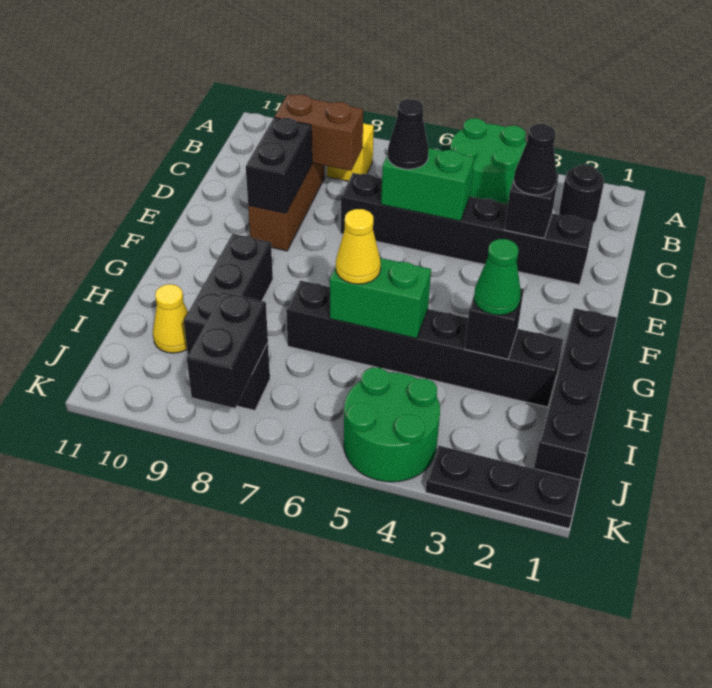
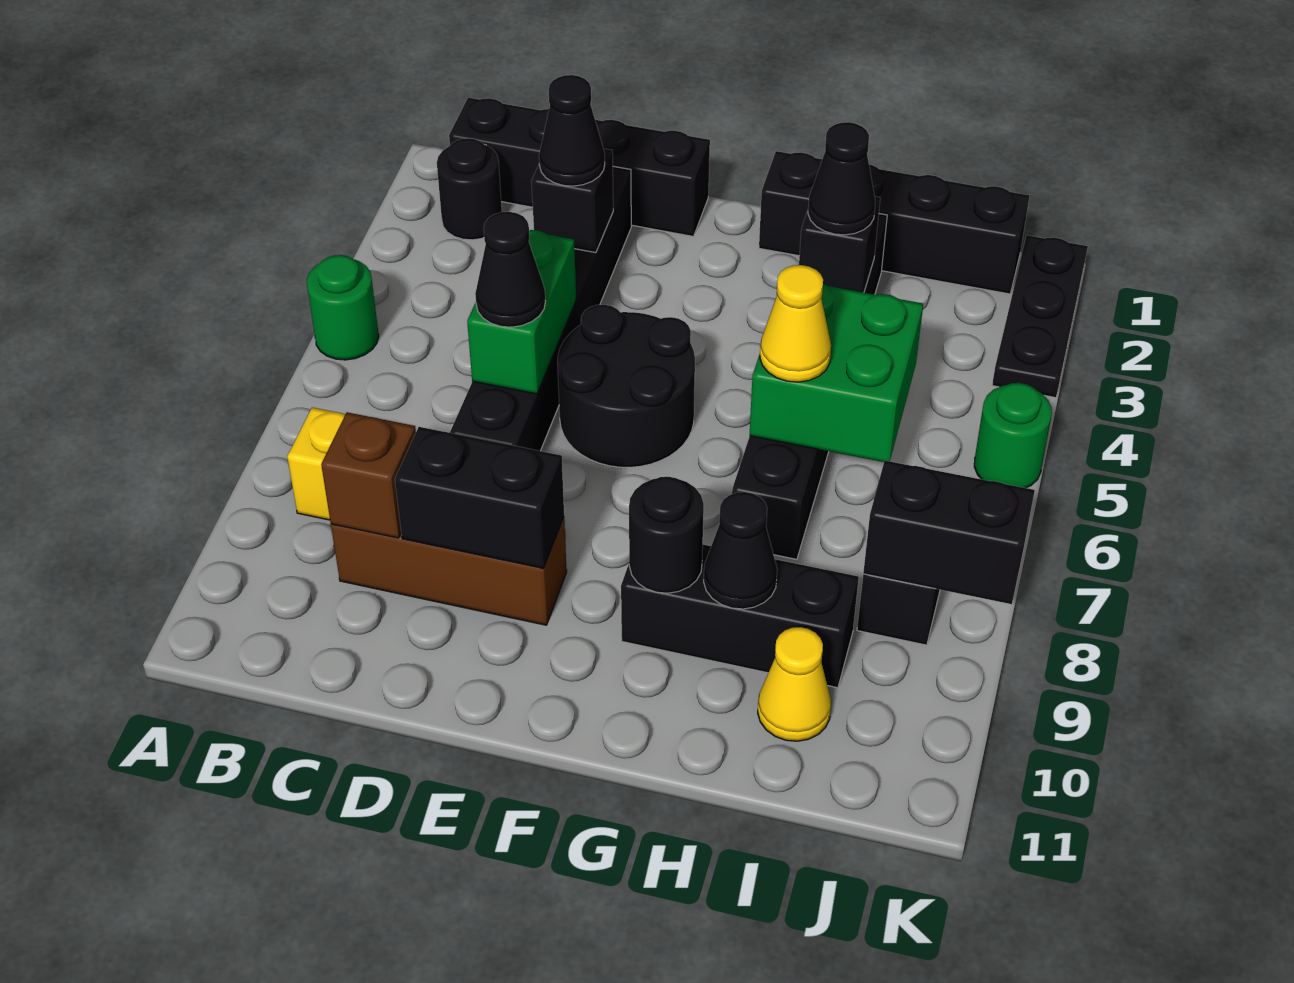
green round brick A4:B5 level 1 -> green round brick A5 level 1
none -> black brick B1:E1 level 1
brown brick C8:C9 level 2 -> brown brick C9 level 2
none -> black round brick E5:F6 level 1
none -> black round brick G9 level 2
green cone H3 level 3 -> black cone H3 level 3
green brick H5:H6 level 2 -> green brick H5:I6 level 2
none -> black cone H9 level 2
green round brick J4:K5 level 1 -> green round brick K5 level 1

